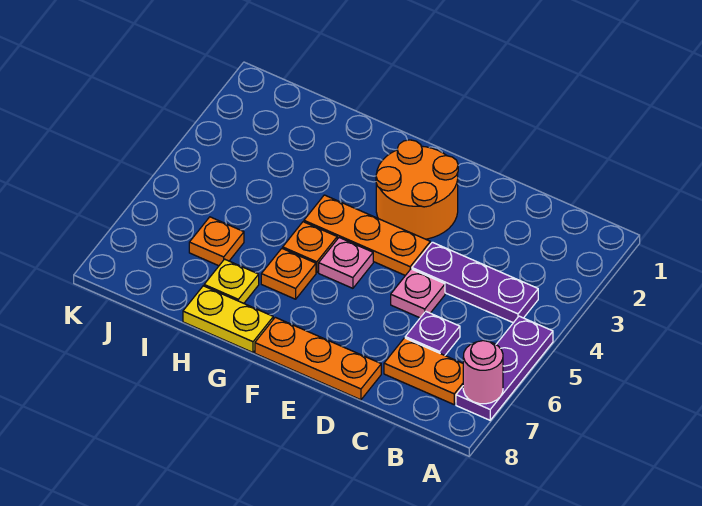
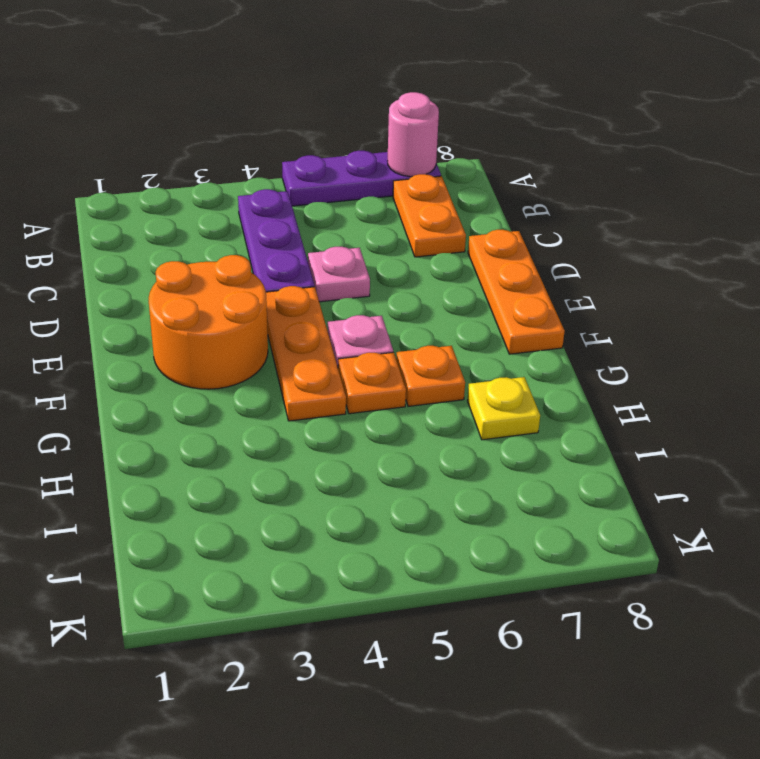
purple plate C6 level 1 -> none
yellow plate G8:H8 level 1 -> none
orange plate I6 level 1 -> none

